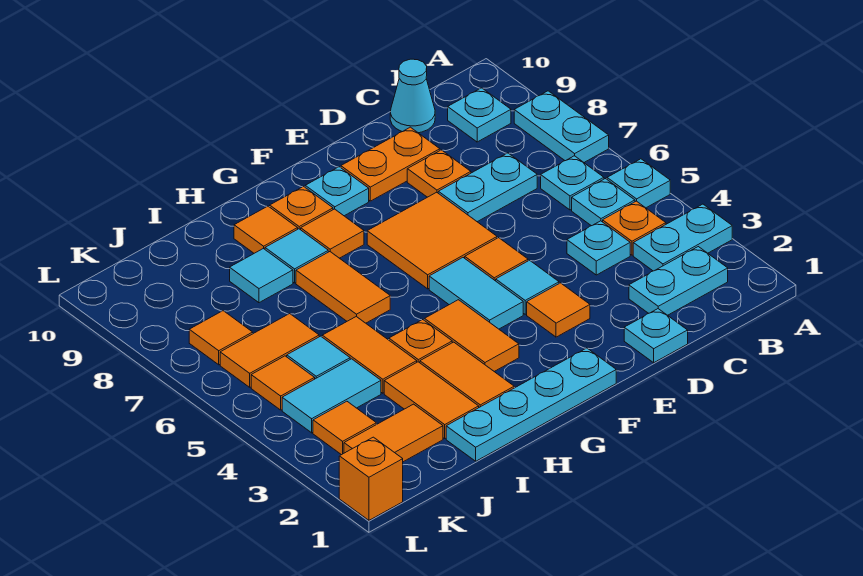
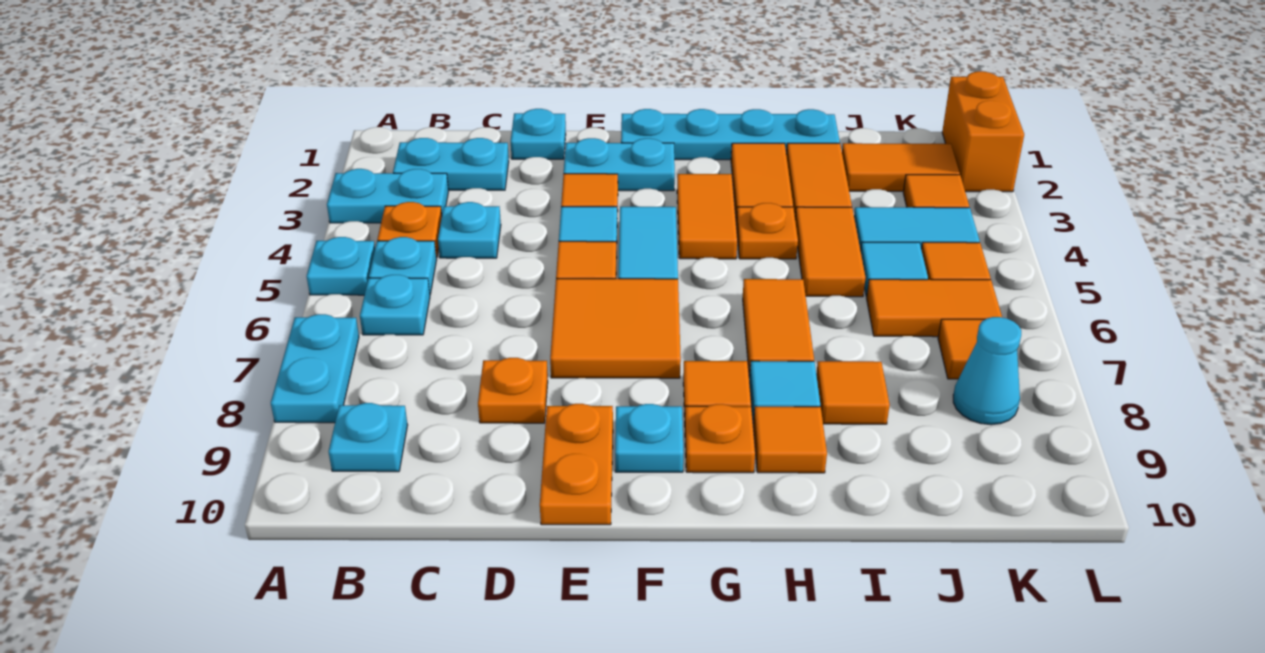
cyan plate C7:D7 level 1 -> cyan plate E2:F2 level 1
cyan cone C10 level 1 -> cyan cone K8 level 1
orange plate D9:E9 level 1 -> orange plate E9:E10 level 1
cyan tile I8 level 1 -> orange tile I8 level 1
orange brick L1 level 1 -> orange brick L1:L2 level 1

